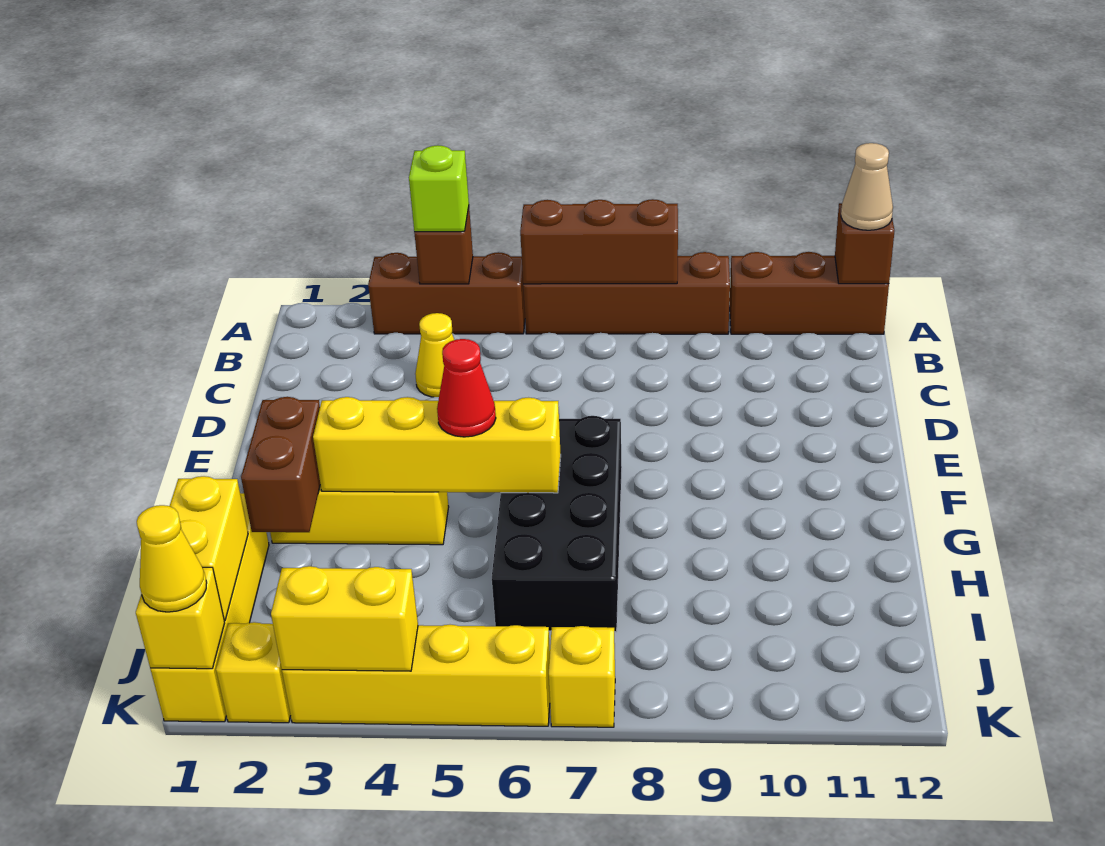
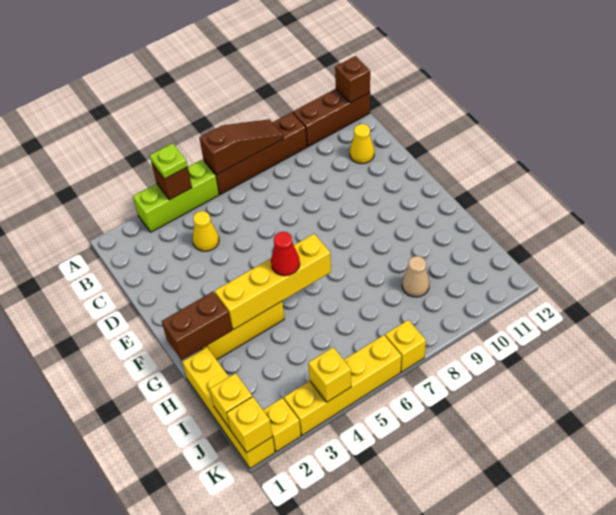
brown brick A3:A5 level 1 -> lime brick A3:A5 level 1
lime brick A4 level 3 -> lime plate A4 level 3
brown brick A6:A8 level 2 -> brown slope A6:A8 level 2 top 6
tan cone A12 level 3 -> tan cone I9 level 1
black brick F6:I7 level 1 -> none
brown brick G2:H2 level 2 -> brown brick G1:G2 level 2
yellow brick I1:J1 level 2 -> yellow brick J1 level 2
yellow cone K1 level 3 -> yellow cone C11 level 1
yellow brick K3:K4 level 2 -> yellow brick K4 level 2

